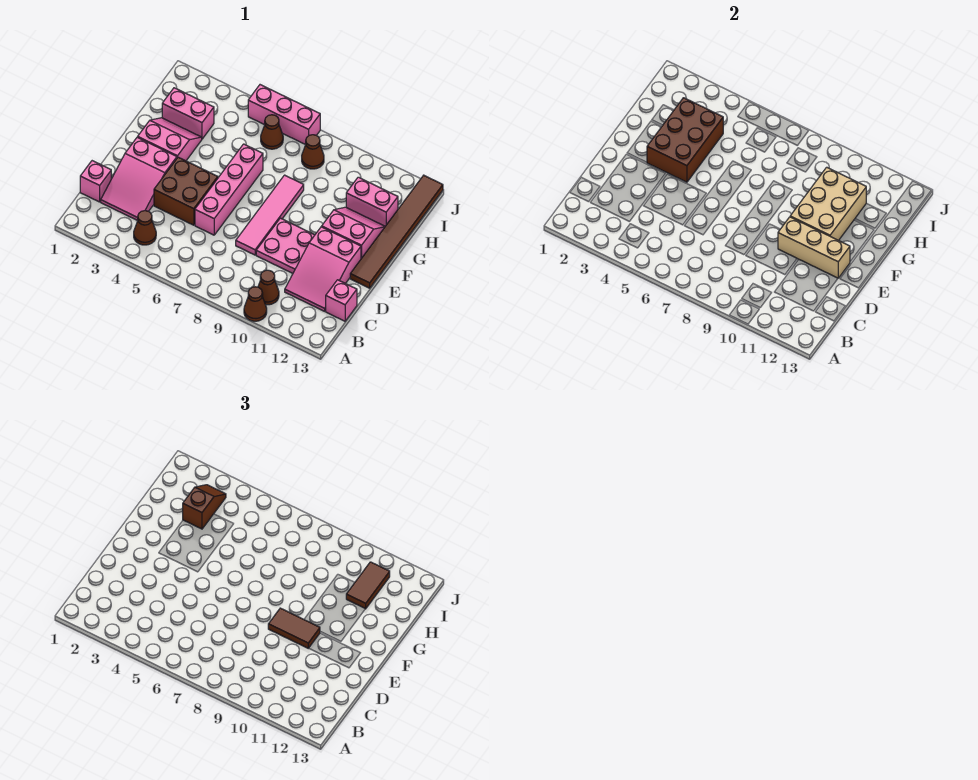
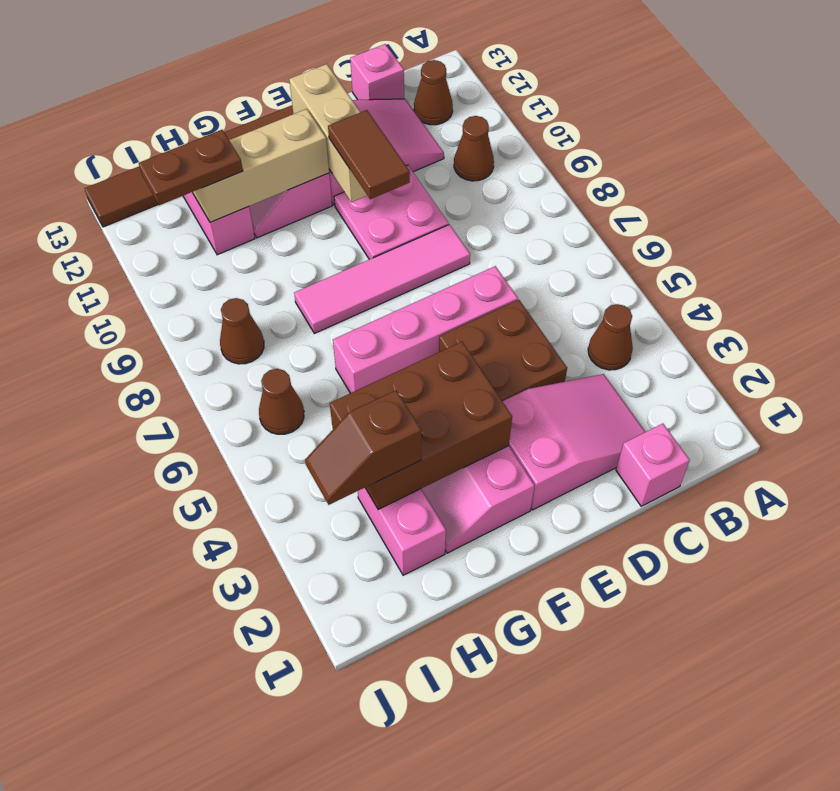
brown cone A10 level 1 -> brown cone B12 level 1
tan brick F10:H11 level 2 -> tan brick F11:H11 level 2
brown tile H11:I11 level 3 -> brown plate H11:I11 level 3
pink brick J5:J7 level 1 -> none

